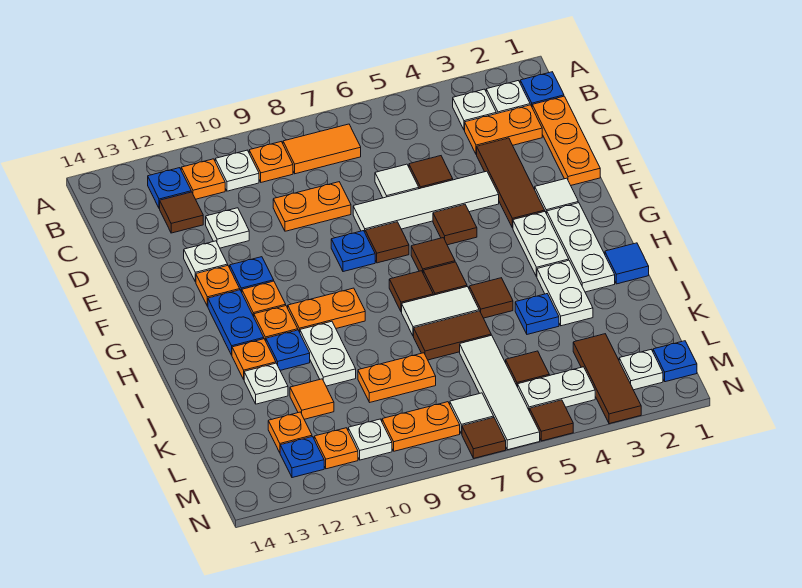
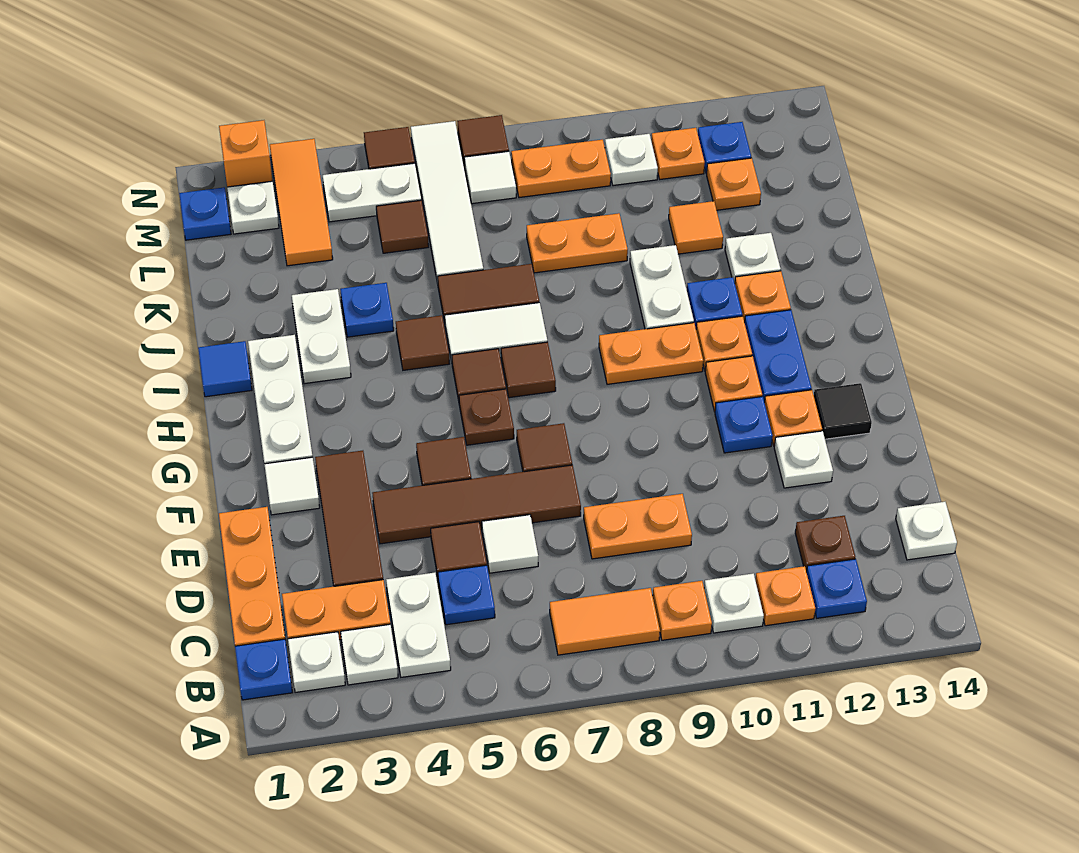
brown tile C12 level 1 -> brown plate C12 level 1
white plate D11 level 1 -> white plate C14 level 1
white tile E4:E7 level 1 -> brown tile E4:E7 level 1
blue plate F8 level 1 -> blue plate C5 level 1
none -> black tile F13 level 1
white plate G3:H3 level 1 -> white plate B4:C4 level 1
brown tile G6 level 1 -> brown plate G6 level 1
brown tile L3:N3 level 1 -> orange tile L3:N3 level 1
none -> orange brick N2 level 1

